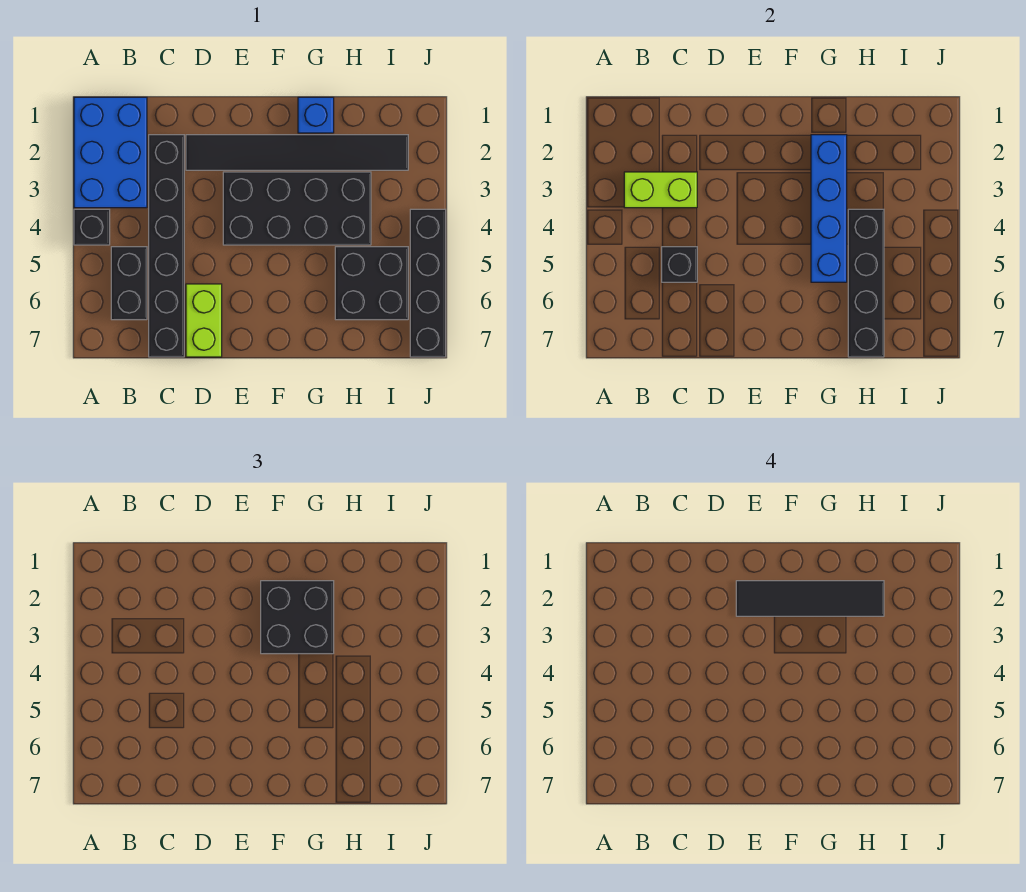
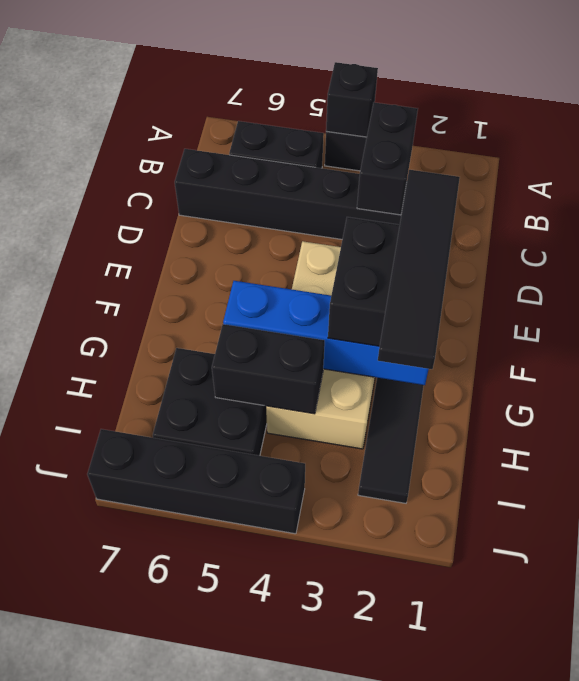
blue brick A1:B3 level 1 -> none
lime brick B3:C3 level 2 -> black brick B3:C3 level 2
black brick C5 level 2 -> black brick A4 level 2
lime brick D6:D7 level 1 -> none
black brick E3:H4 level 1 -> tan brick E3:H4 level 1
blue brick G1 level 1 -> none
black brick H4:H7 level 2 -> black brick H4:H5 level 2

